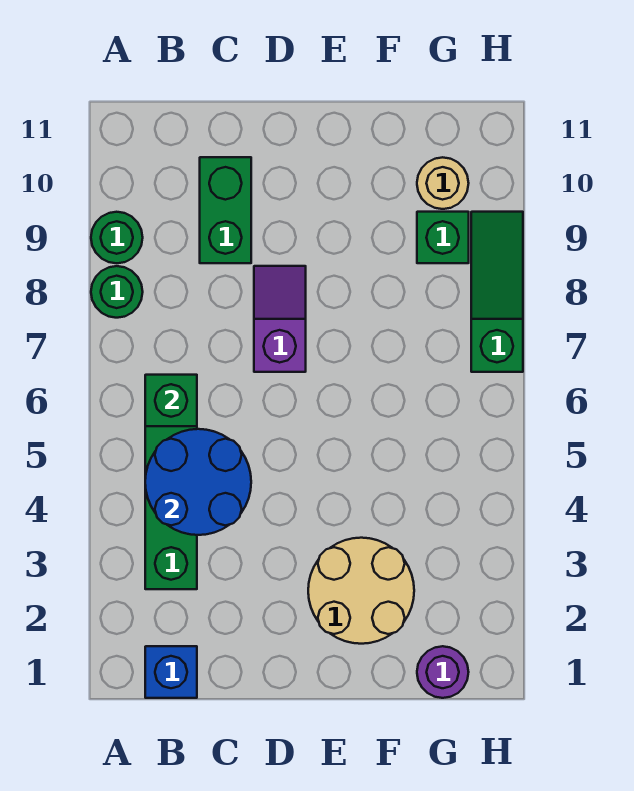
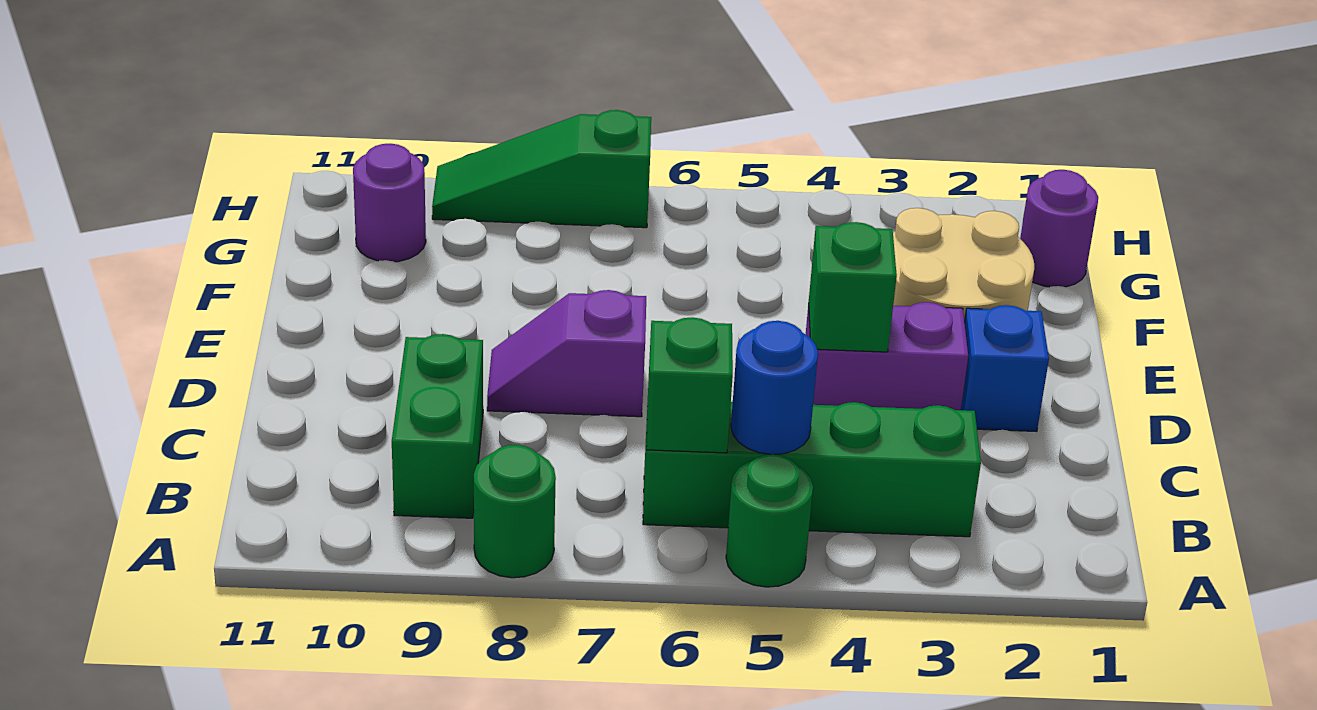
green round brick A9 level 1 -> green round brick A5 level 1
blue brick B1 level 1 -> blue brick D2 level 1
blue round brick B4:C5 level 2 -> blue round brick B5 level 2
green brick C9:C10 level 1 -> green brick B9:C9 level 1
none -> purple brick D3:D4 level 1
green brick G9 level 1 -> green brick D4 level 2
tan round brick G10 level 1 -> purple round brick G10 level 1

